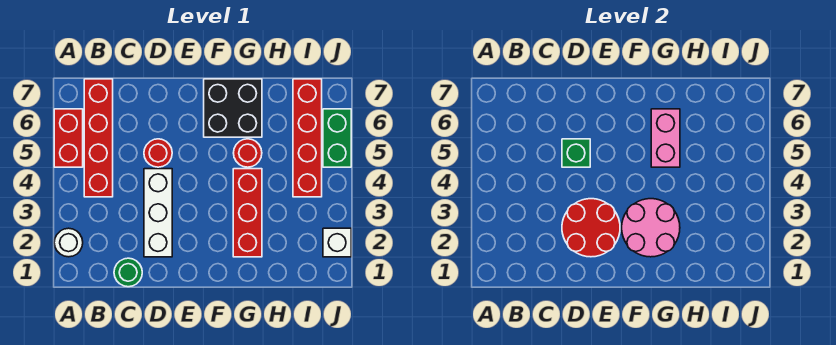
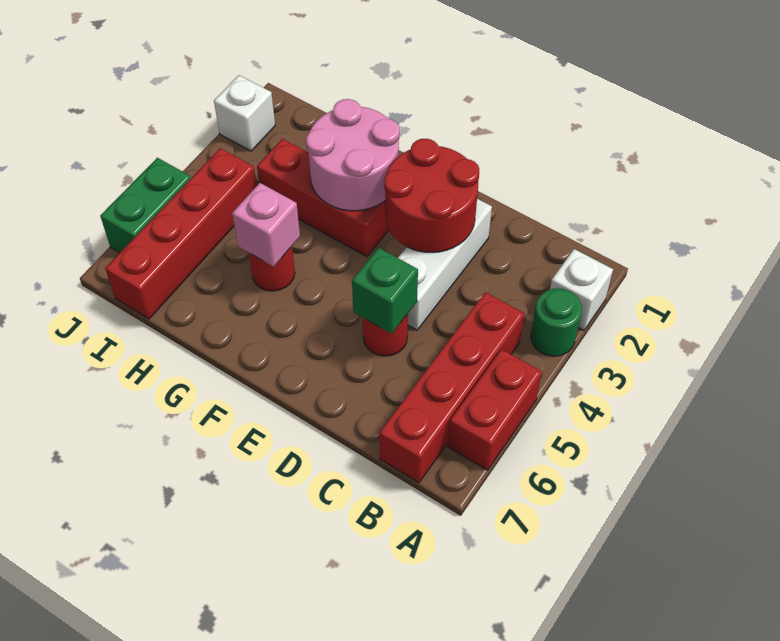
white round brick A2 level 1 -> white brick A2 level 1
green round brick C1 level 1 -> green round brick A3 level 1
black brick F6:G7 level 1 -> none
red brick G2:G4 level 1 -> red brick F3:H3 level 1
pink brick G5:G6 level 2 -> pink brick G5 level 2

